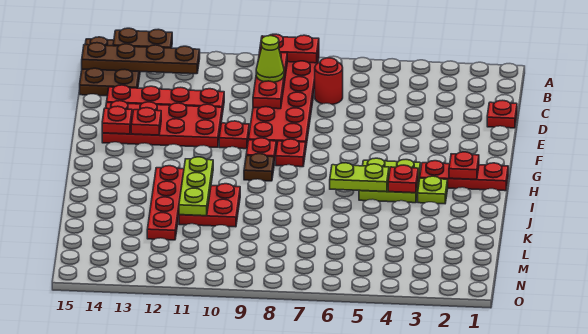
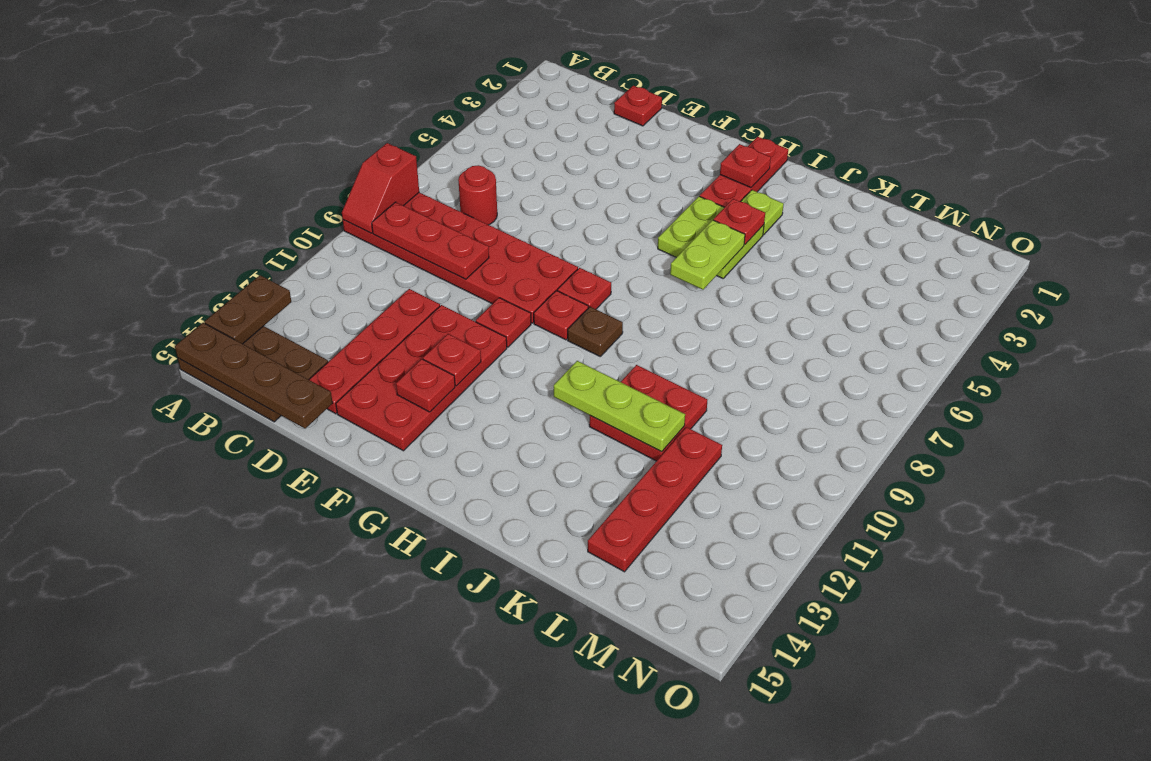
red plate A8:A9 level 2 -> red slope A8:A9 level 2 top 8
brown plate B12:B15 level 2 -> brown plate A15:D15 level 2
lime cone C9 level 3 -> none
red plate F14 level 2 -> red plate F12 level 2
red plate I12:L12 level 1 -> red plate L11:L14 level 1

